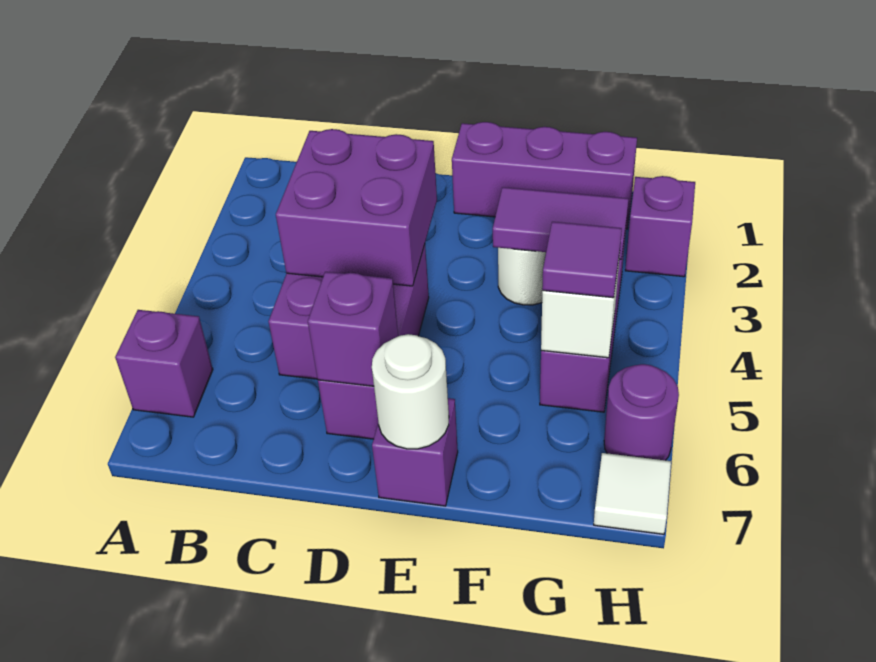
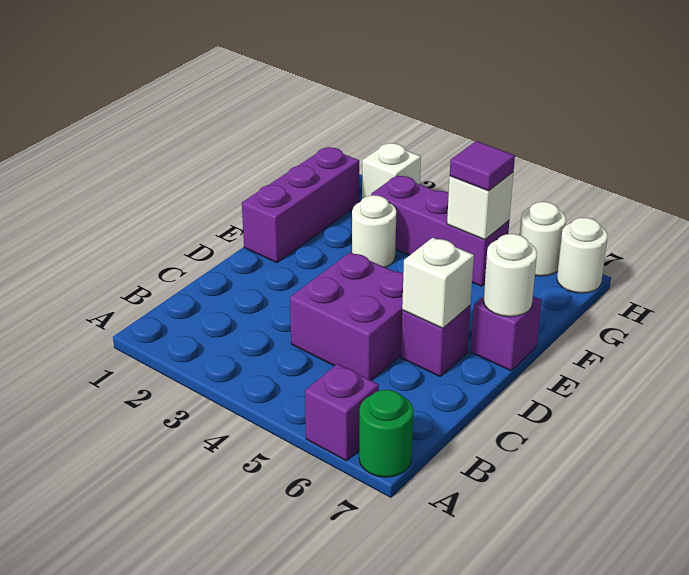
none -> green round brick A7 level 1
purple brick C3:D4 level 2 -> none
purple brick D6 level 2 -> white brick D6 level 2
purple tile F3:G3 level 2 -> none
purple brick H2 level 1 -> white brick H2 level 1
purple round brick H6 level 1 -> white round brick H6 level 1
white tile H7 level 1 -> white round brick H7 level 1

